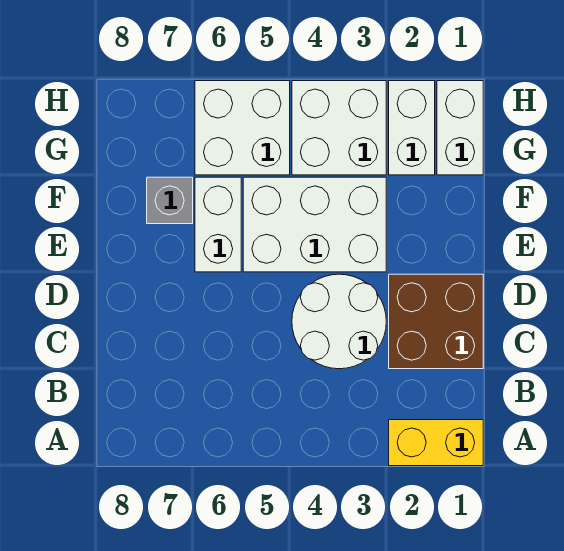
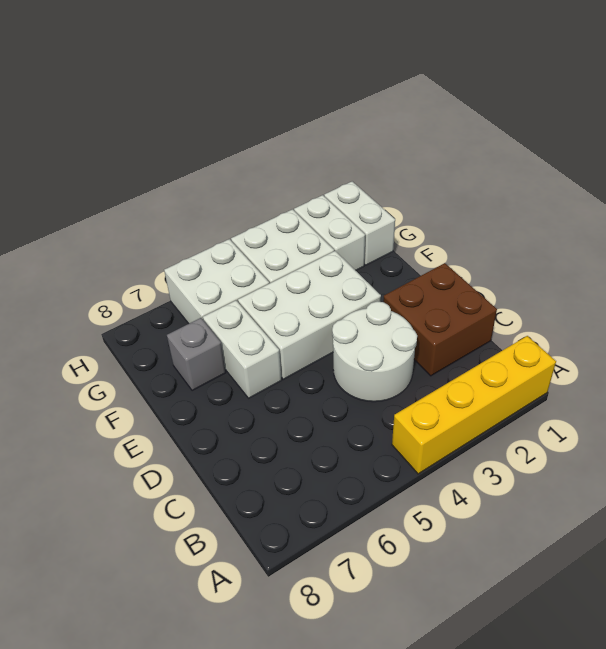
yellow brick A1:A2 level 1 -> yellow brick A1:A4 level 1

